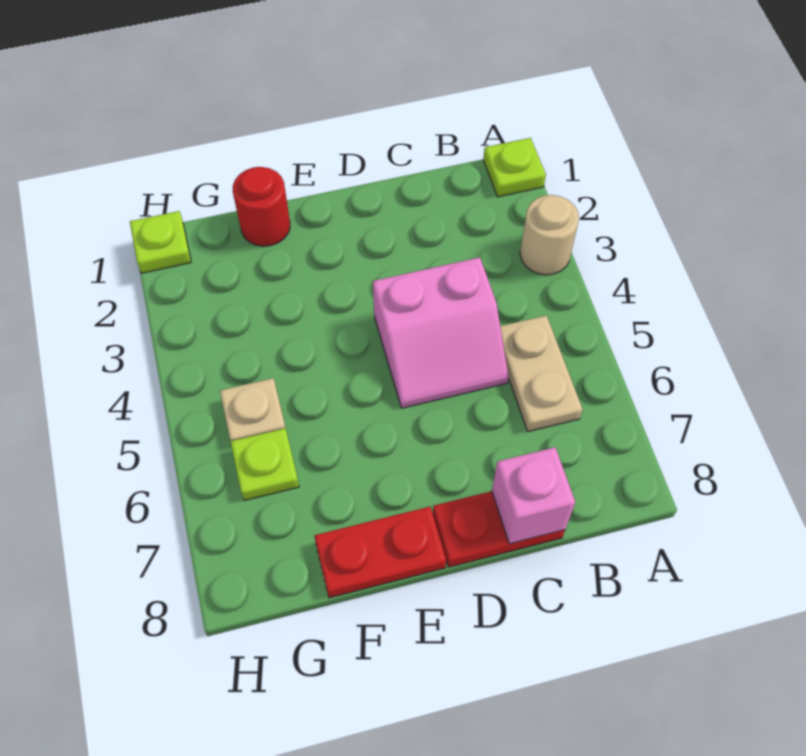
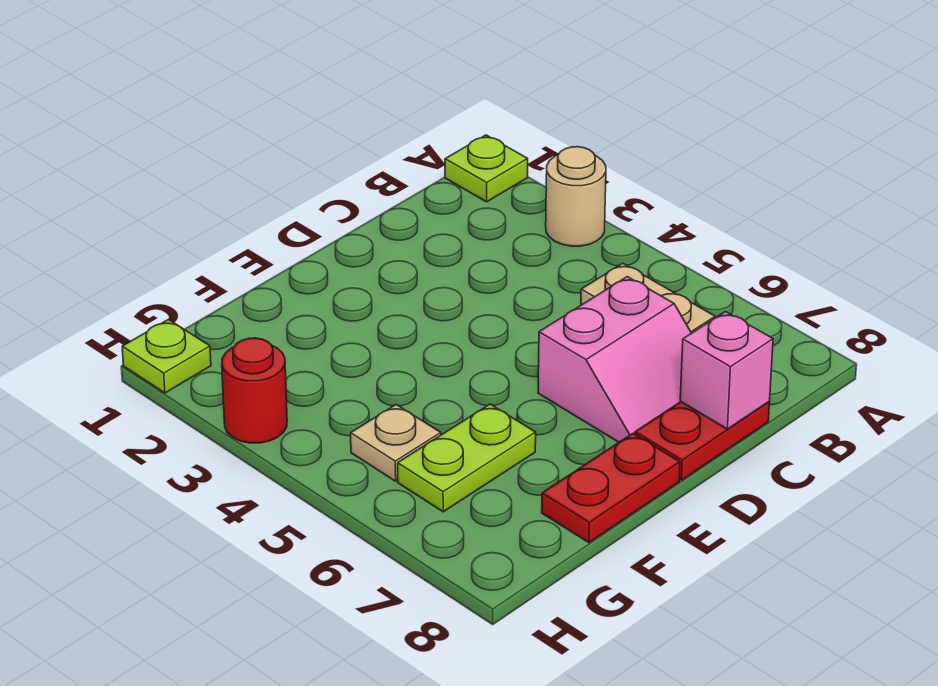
pink slope C4:D5 level 1 top 4 -> pink slope C6:D7 level 1 top 6
red round brick F1 level 1 -> red round brick H3 level 1
lime plate G6 level 1 -> lime plate F6:G6 level 1

